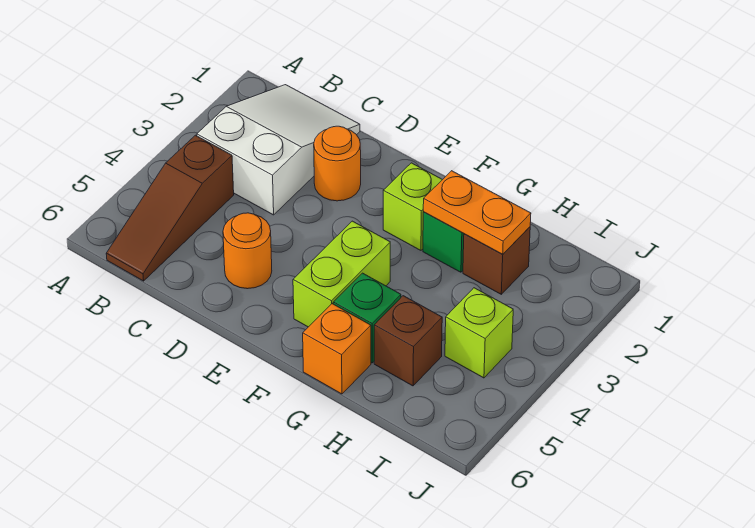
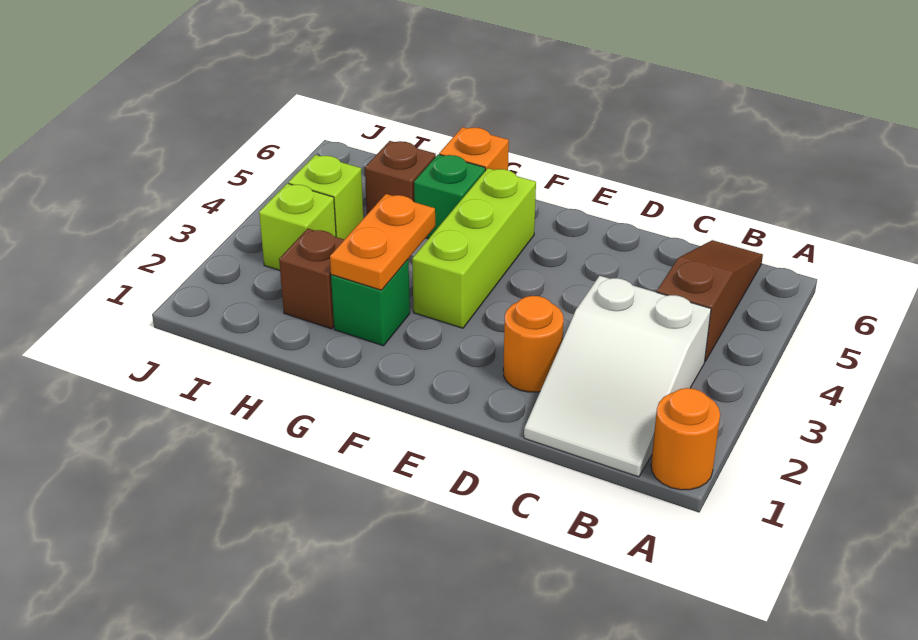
orange round brick D5 level 1 -> orange round brick A1 level 1
lime brick F2 level 1 -> lime brick I3 level 1
lime brick F4:F5 level 1 -> lime brick F3:F5 level 1
orange plate G2:H2 level 2 -> orange plate G2:G3 level 2

